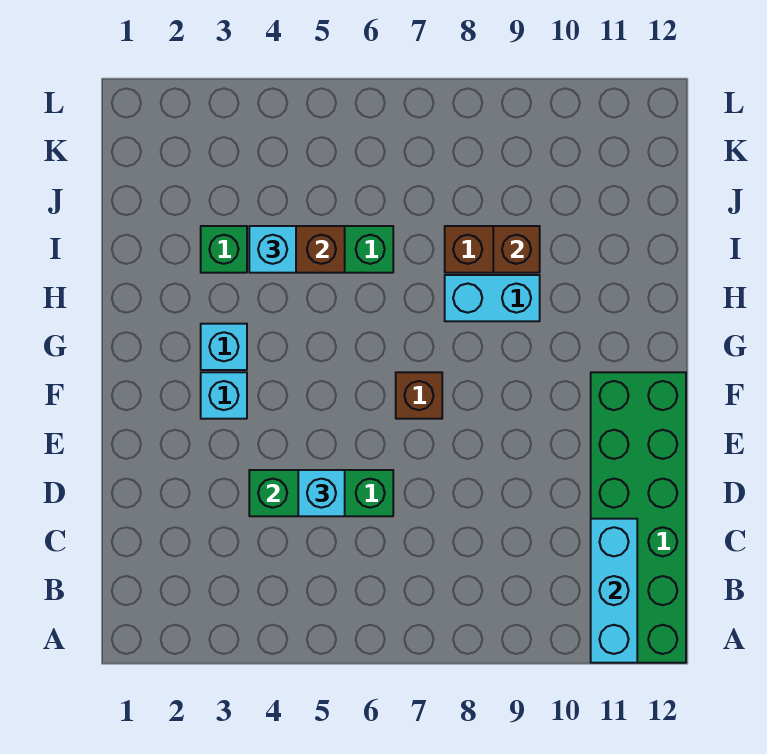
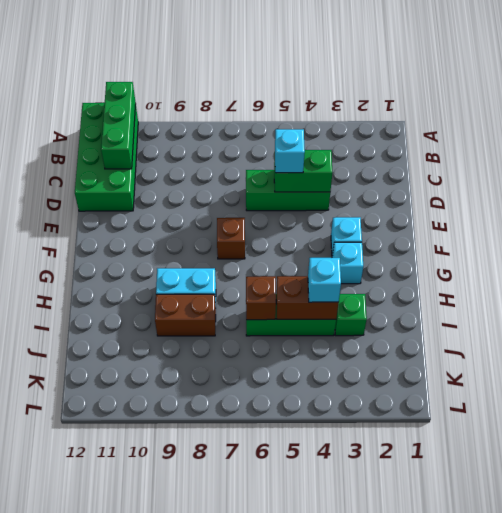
green brick A11:F12 level 1 -> green brick A11:D12 level 1
cyan brick A11:C11 level 2 -> green brick A11:C11 level 2
brown brick I9 level 2 -> brown brick I6 level 2

